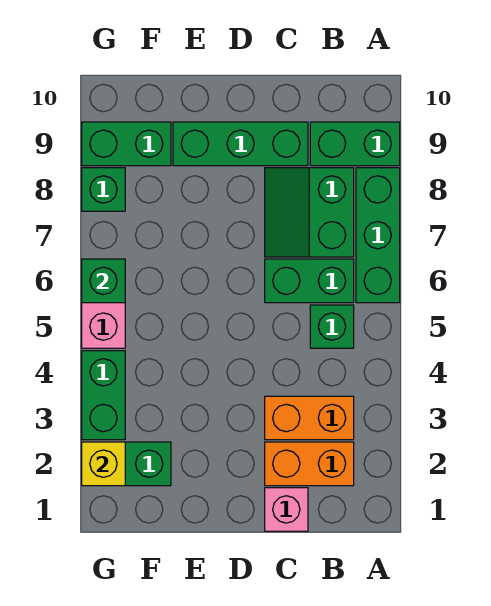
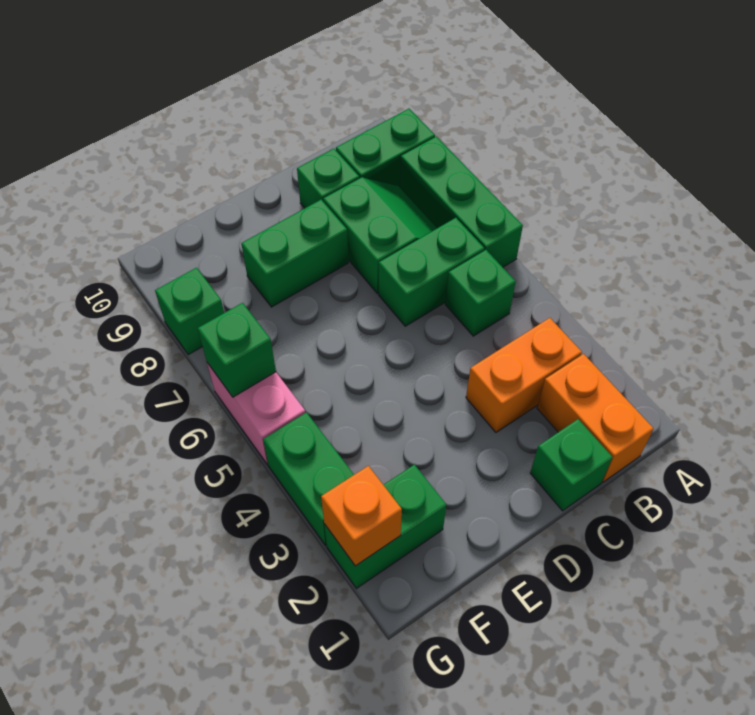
orange brick B2:C2 level 1 -> orange brick B1:B2 level 1
green slope B7:C8 level 1 top B -> green slope B7:C8 level 1 top C
pink brick C1 level 1 -> green brick C1 level 1
green brick C9:E9 level 1 -> green brick C9 level 1
green brick F9:G9 level 1 -> green brick D8:E8 level 1
yellow brick G2 level 2 -> orange brick G2 level 2

